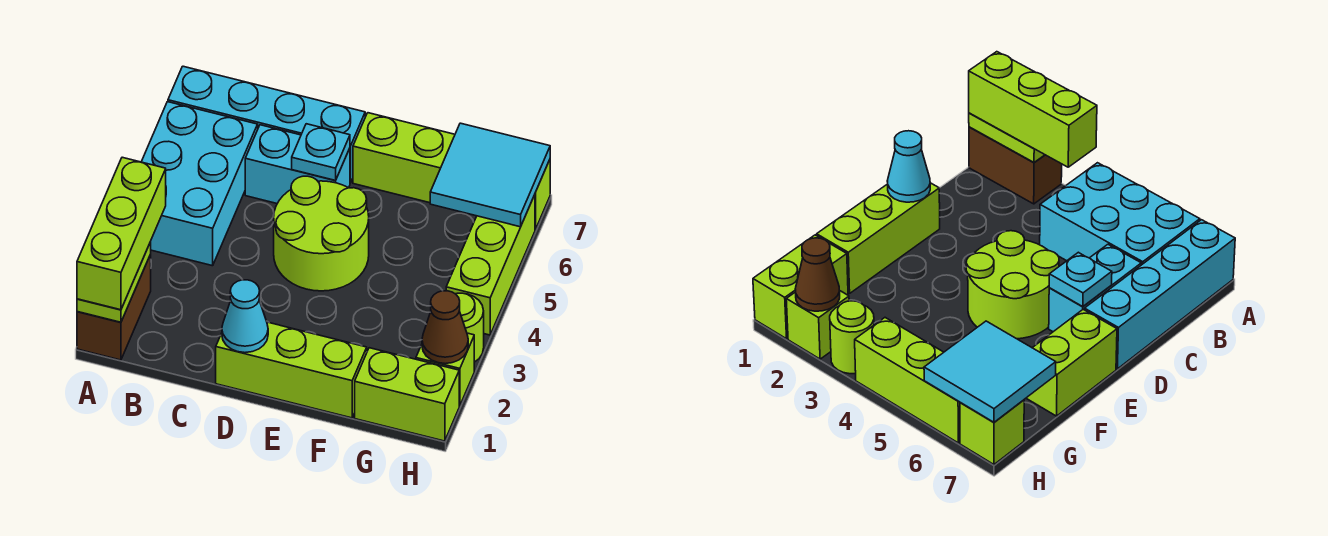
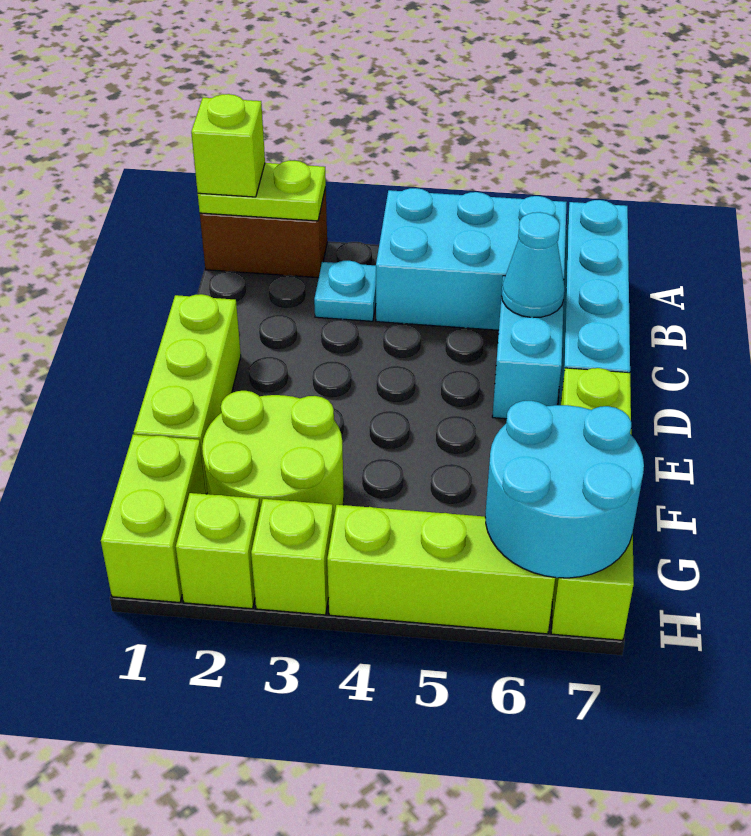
lime brick A1:A3 level 3 -> lime brick A1 level 3
cyan cone D1 level 2 -> cyan cone C6 level 2
lime round brick D4:E5 level 1 -> lime round brick F2:G3 level 1
cyan plate D6 level 2 -> cyan plate B3 level 1
cyan tile G6:H7 level 2 -> cyan round brick G6:H7 level 2
brown cone H2 level 2 -> none
lime round brick H3 level 1 -> lime brick H3 level 1

